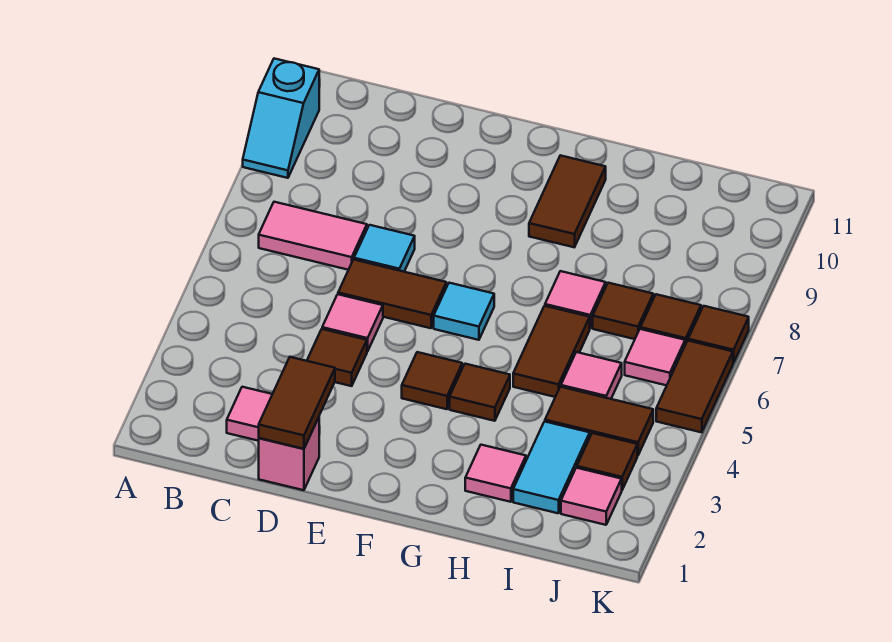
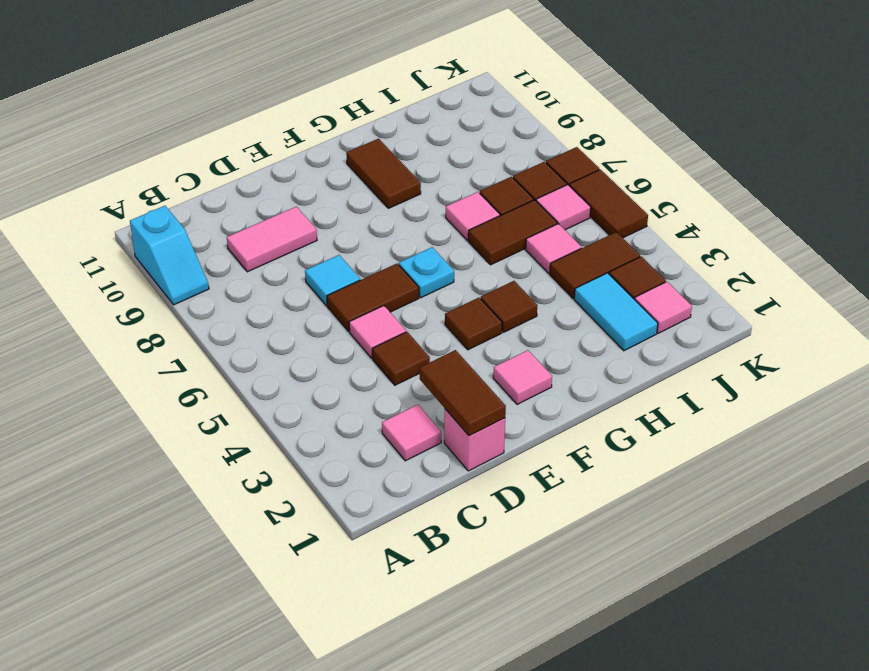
pink tile B7:C7 level 1 -> pink tile C9:D9 level 1
cyan tile F6 level 1 -> cyan plate F6 level 1
pink tile H2 level 1 -> pink tile F2 level 1
brown tile H5:H6 level 1 -> brown tile H6:I6 level 1

